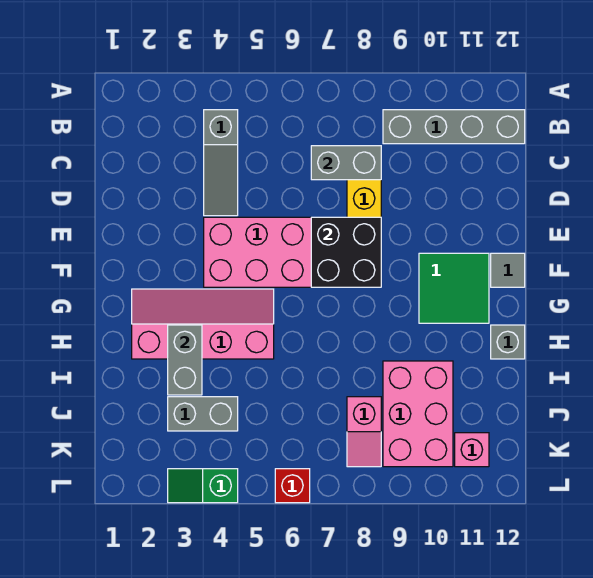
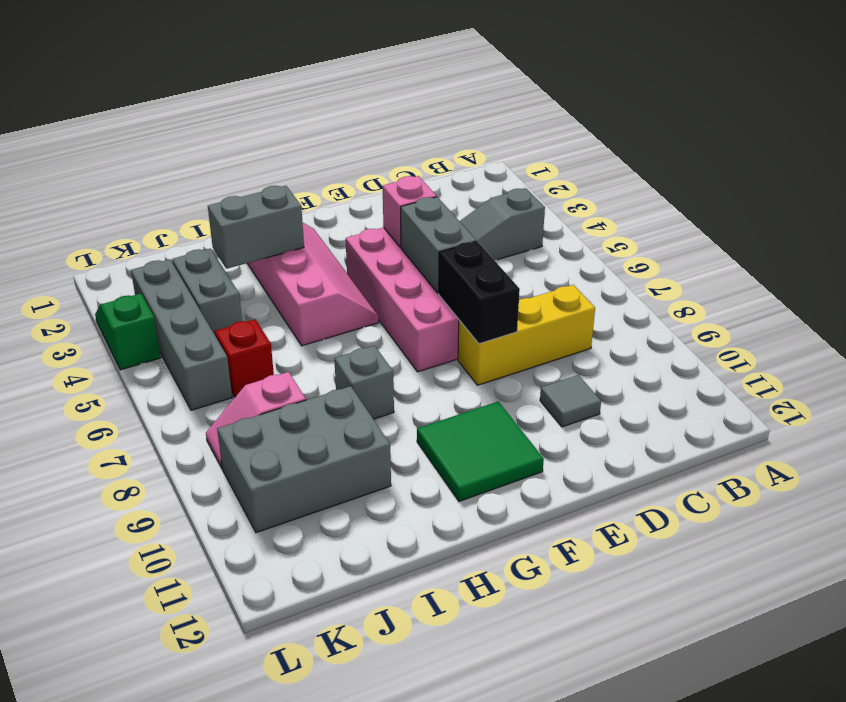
grey brick B9:B12 level 1 -> grey brick K3:K6 level 1
grey brick C7:C8 level 2 -> grey brick E5:E6 level 2
black brick E7:F8 level 2 -> black brick E7:E8 level 2
grey tile F12 level 1 -> grey tile D10 level 1
grey brick H12 level 1 -> grey brick H8 level 1
pink brick I9:K10 level 1 -> grey brick I9:K10 level 1
pink brick K11 level 1 -> pink brick E4 level 2
red brick L6 level 1 -> red brick J6 level 1

